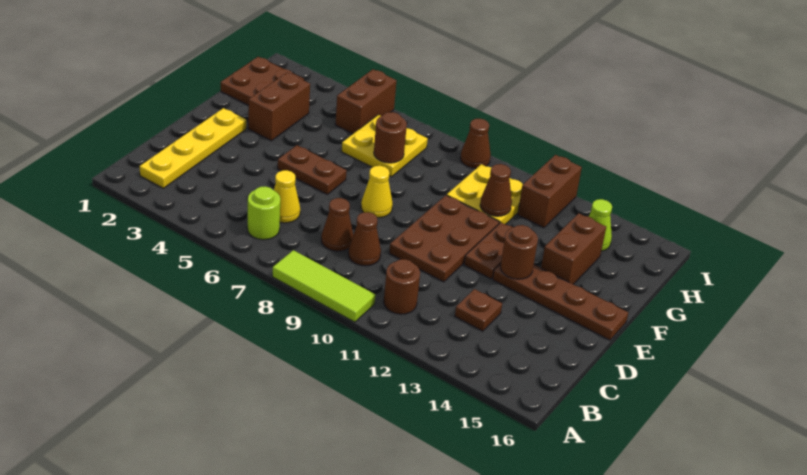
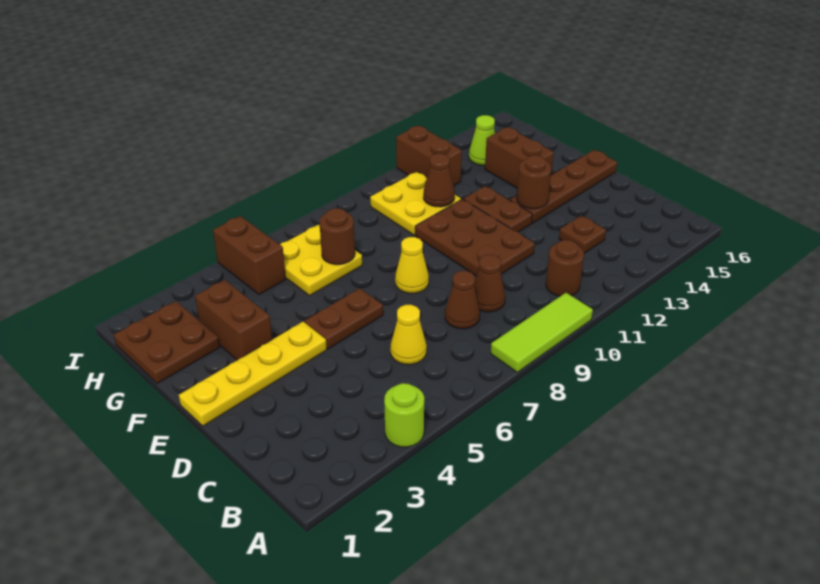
yellow plate B2:E2 level 1 -> yellow plate E1:E4 level 1
lime round brick B6 level 1 -> lime round brick A4 level 1
brown cone I9 level 1 -> none

